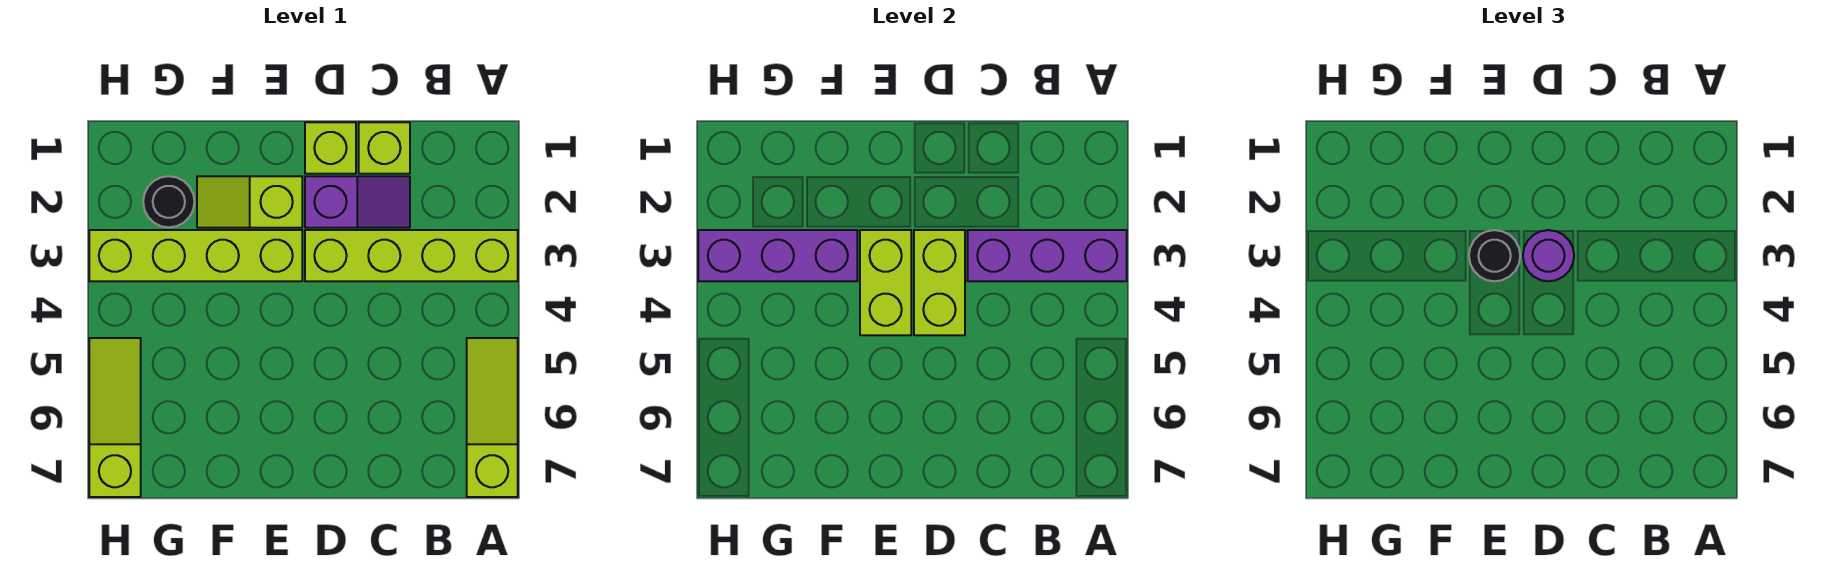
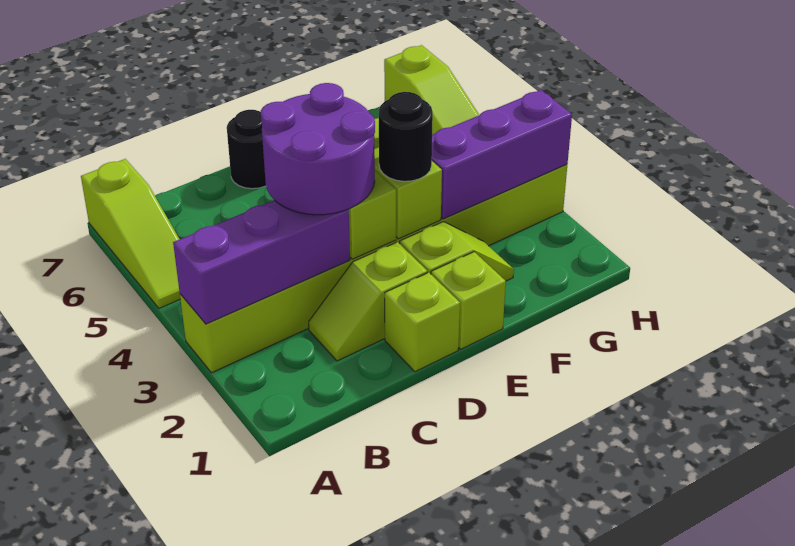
lime brick C1 level 1 -> lime brick E1 level 1
purple slope C2:D2 level 1 top D -> lime slope C2:D2 level 1 top D
purple round brick D3 level 3 -> purple round brick C3:D4 level 3
black round brick G2 level 1 -> black round brick D7 level 1

